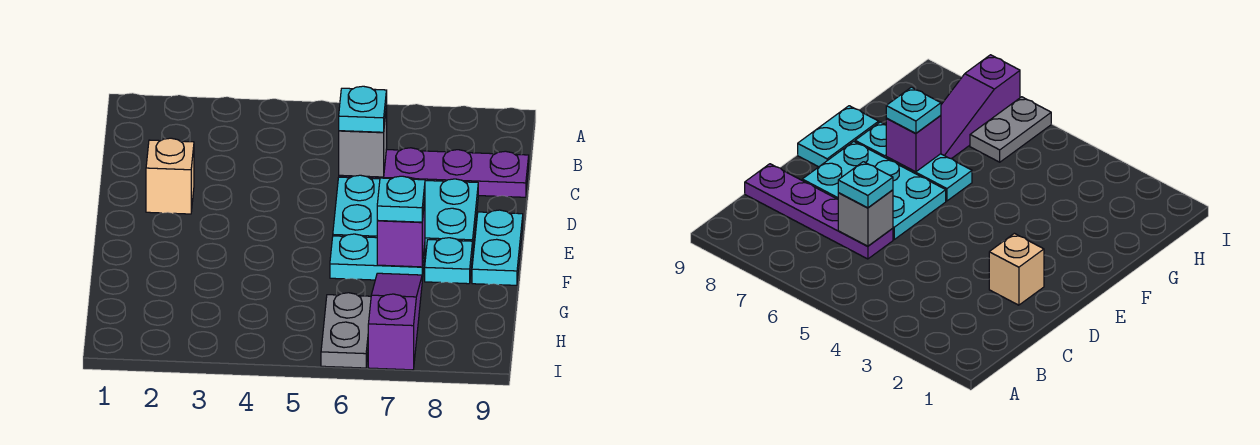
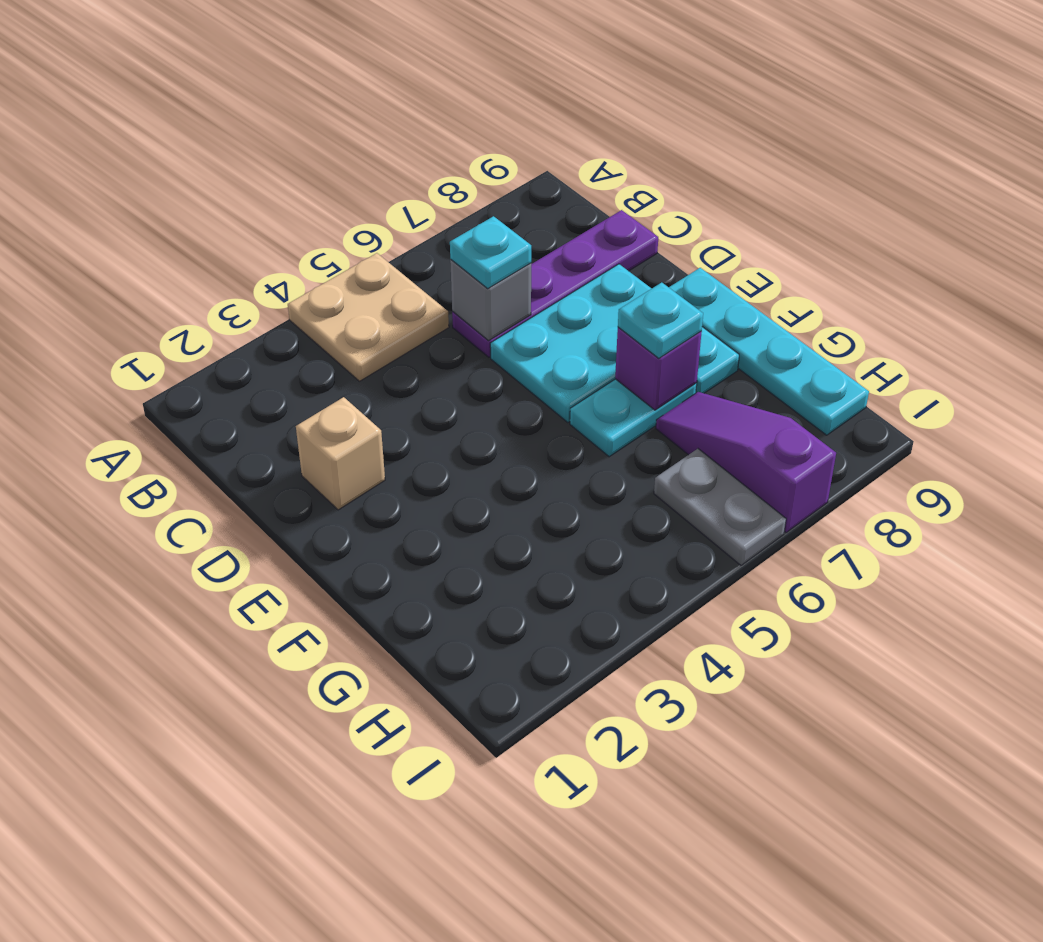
none -> tan plate A4:B5 level 1
cyan plate E9:F9 level 1 -> cyan plate E9:H9 level 1

